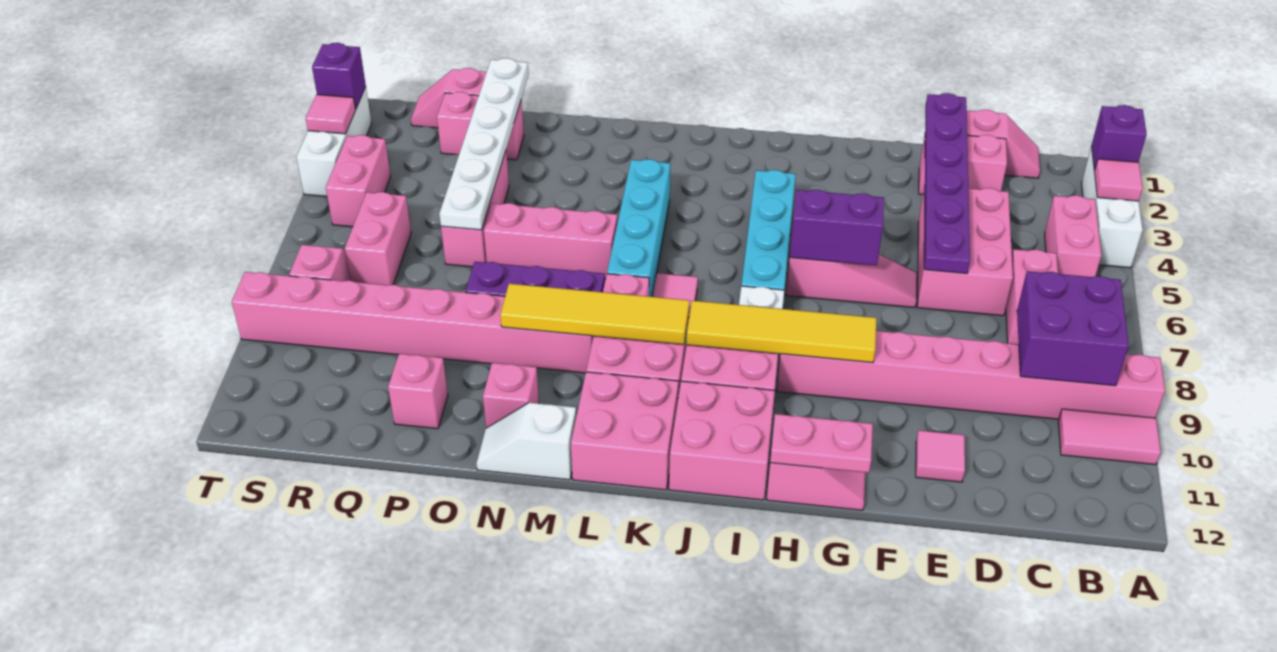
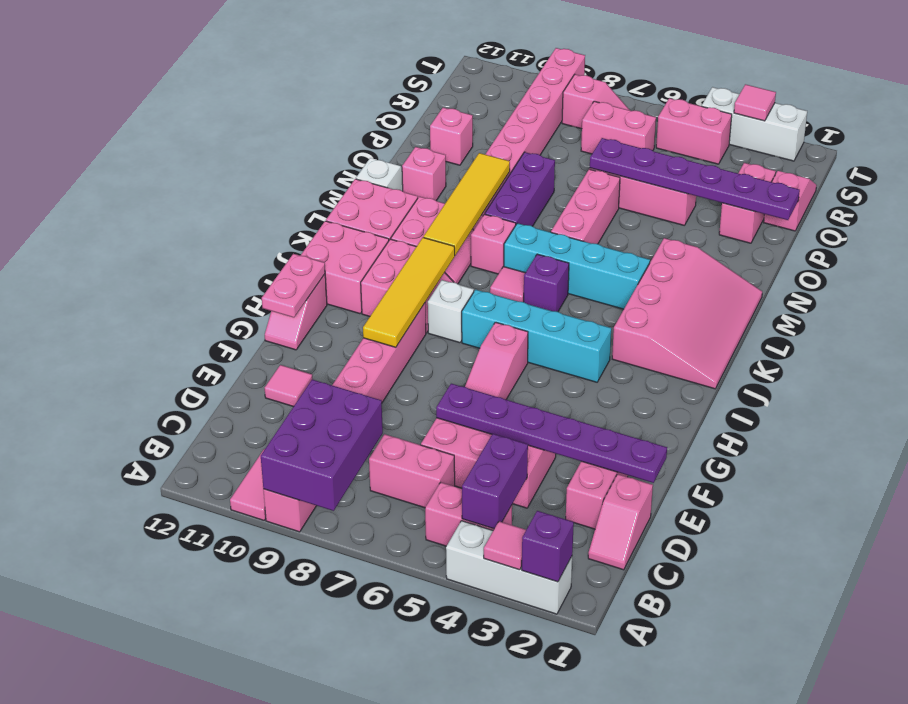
purple brick B8:C9 level 2 -> purple brick A8:C9 level 2
purple brick G6:H6 level 2 -> purple brick B4:C4 level 2
none -> pink slope J1:M3 level 1 top 3
white plate P1:P6 level 2 -> purple plate P1:P6 level 2
purple brick T2 level 2 -> purple brick K6 level 1

